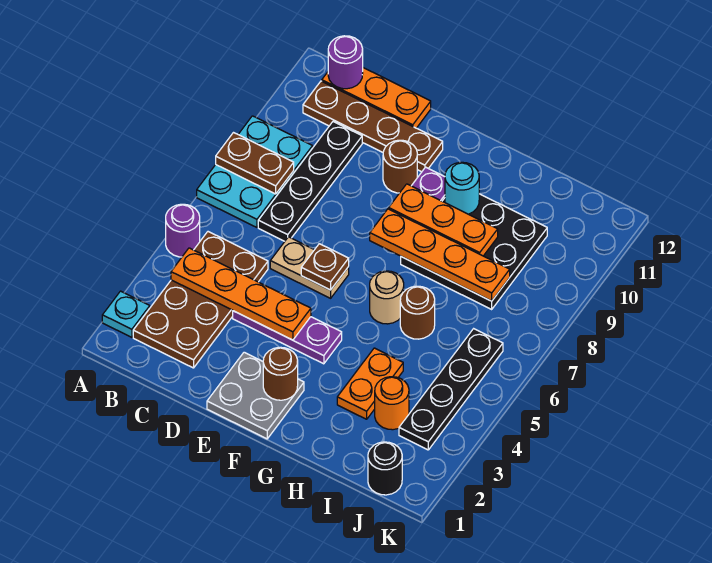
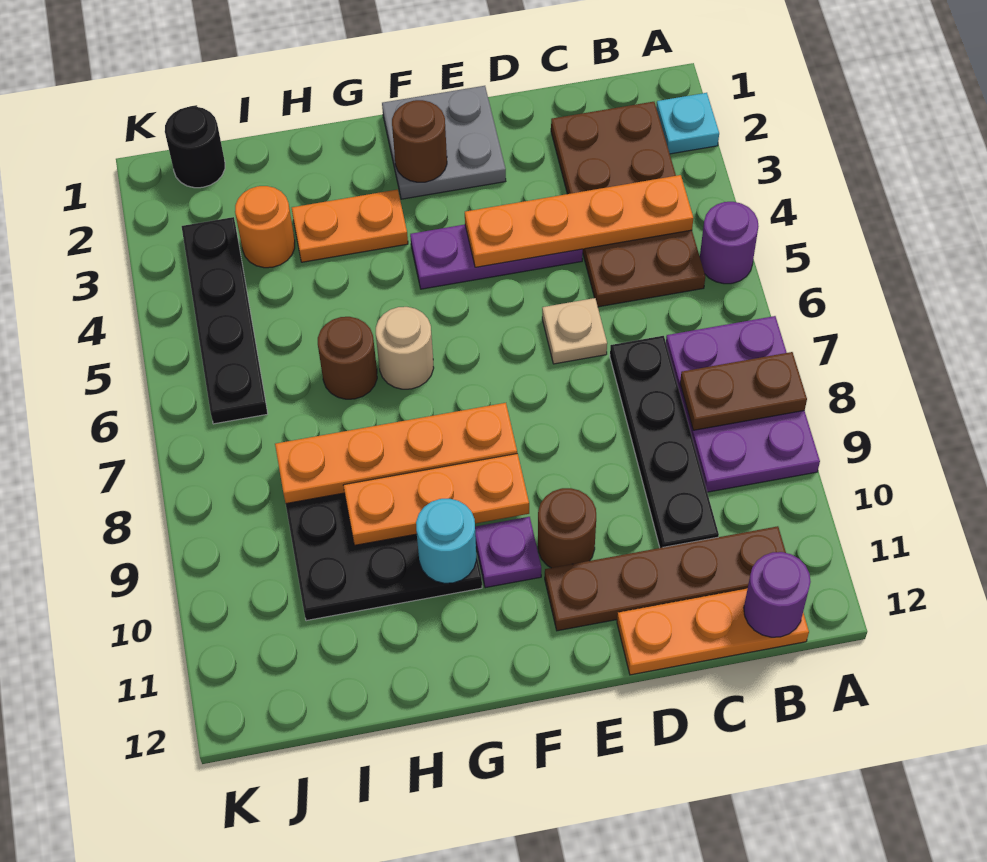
cyan plate A7:B9 level 1 -> purple plate A7:B9 level 1
tan plate D6:E6 level 1 -> tan plate D6 level 1
brown plate E6 level 2 -> none
orange plate H3:H4 level 1 -> orange plate G3:H3 level 1

